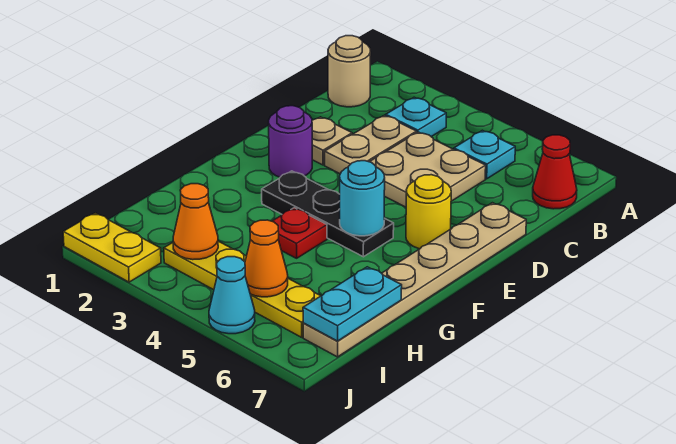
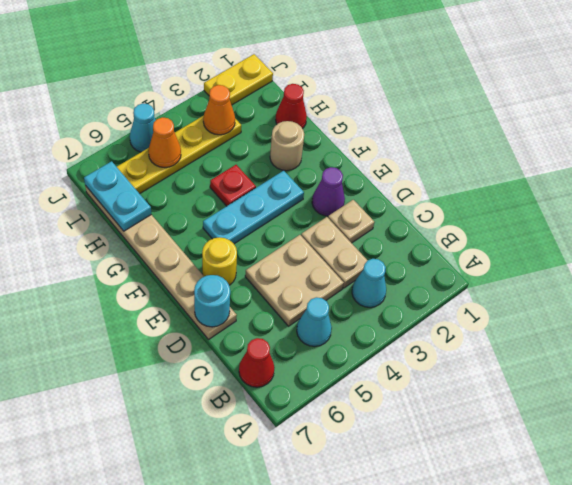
tan round brick B1 level 1 -> tan round brick G2 level 1
cyan plate B3 level 1 -> cyan cone B3 level 1
cyan plate B5 level 1 -> cyan cone B5 level 1
purple round brick E2 level 1 -> purple cone E2 level 1
black plate F3:F5 level 1 -> cyan plate F3:F5 level 1
cyan round brick F5 level 2 -> cyan round brick D7 level 2
none -> red cone H1 level 1

